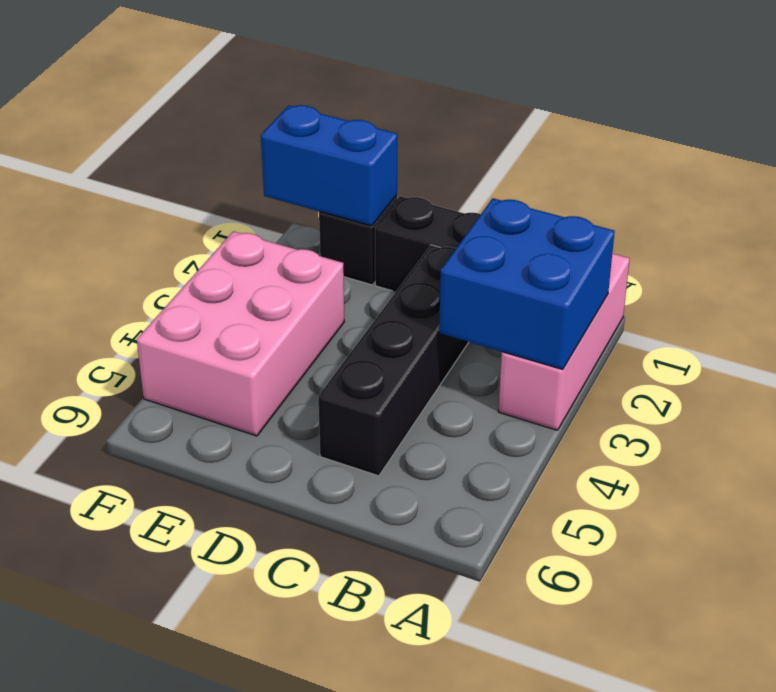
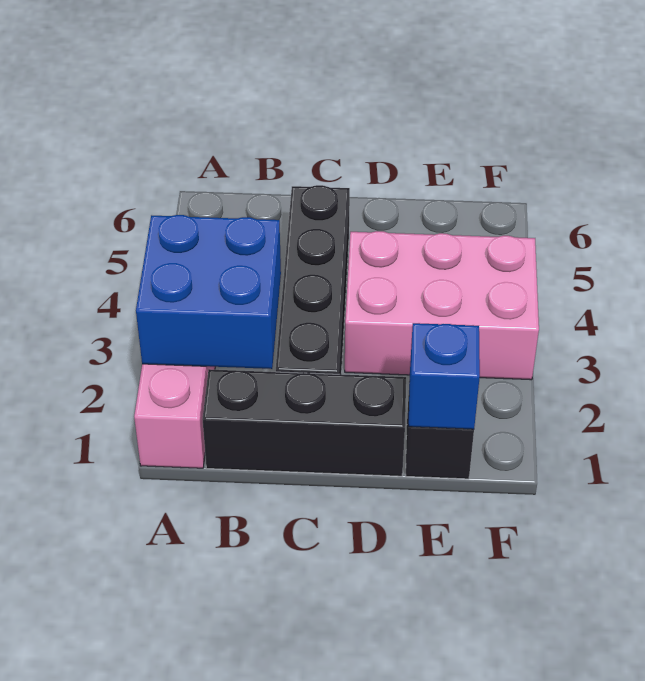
blue brick E1:F1 level 2 -> blue brick E1 level 2
pink brick E3:F5 level 1 -> pink brick D3:F4 level 1

